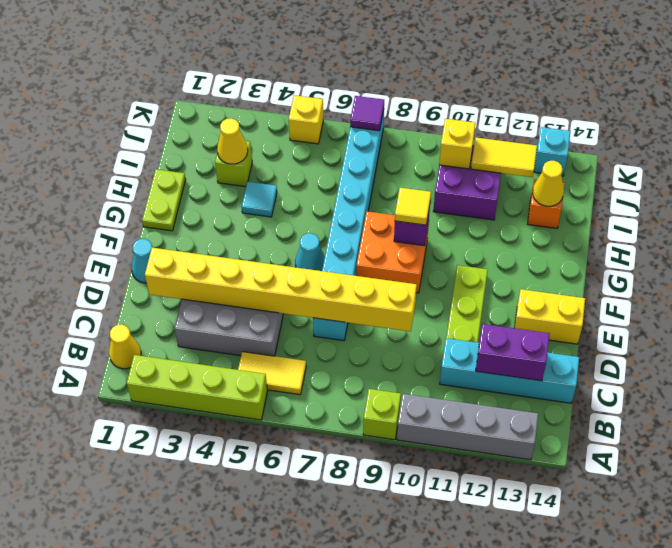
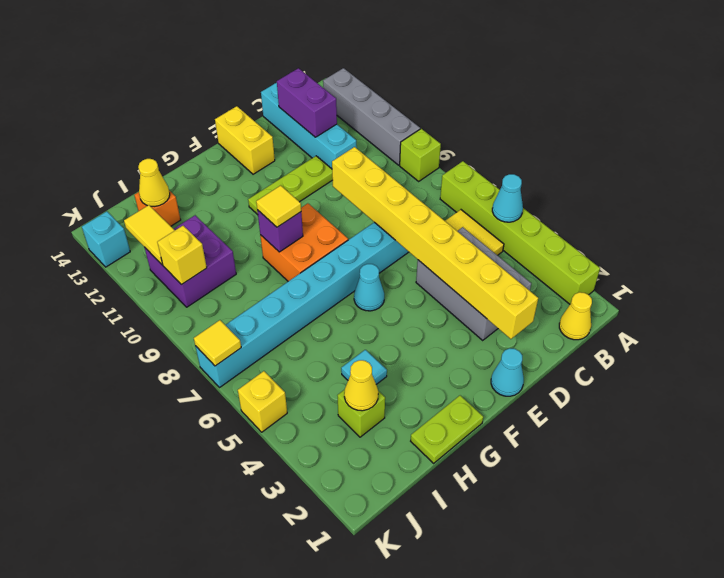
lime brick A2:A5 level 1 -> lime brick A2:A7 level 1
none -> cyan cone A5 level 2
purple tile K7 level 2 -> yellow tile K7 level 2

